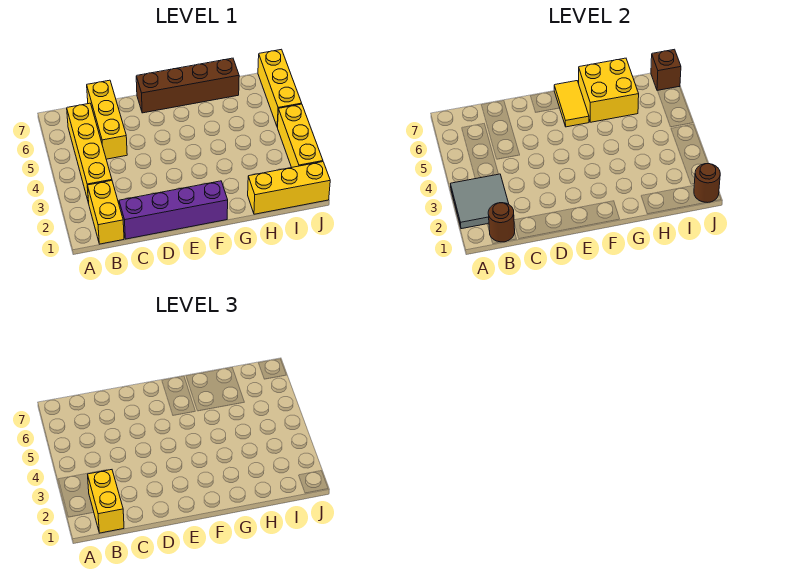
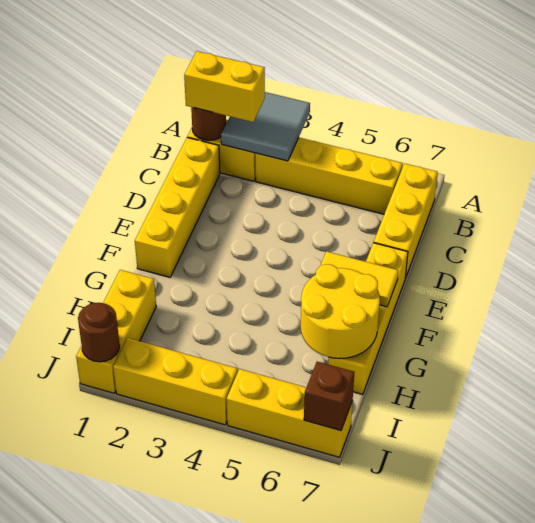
purple brick C1:F1 level 1 -> yellow brick C1:F1 level 1
yellow brick C5:C7 level 1 -> yellow brick B7:D7 level 1
brown brick E7:H7 level 1 -> yellow brick E7:H7 level 1
yellow brick G6:H7 level 2 -> yellow round brick G6:H7 level 2

